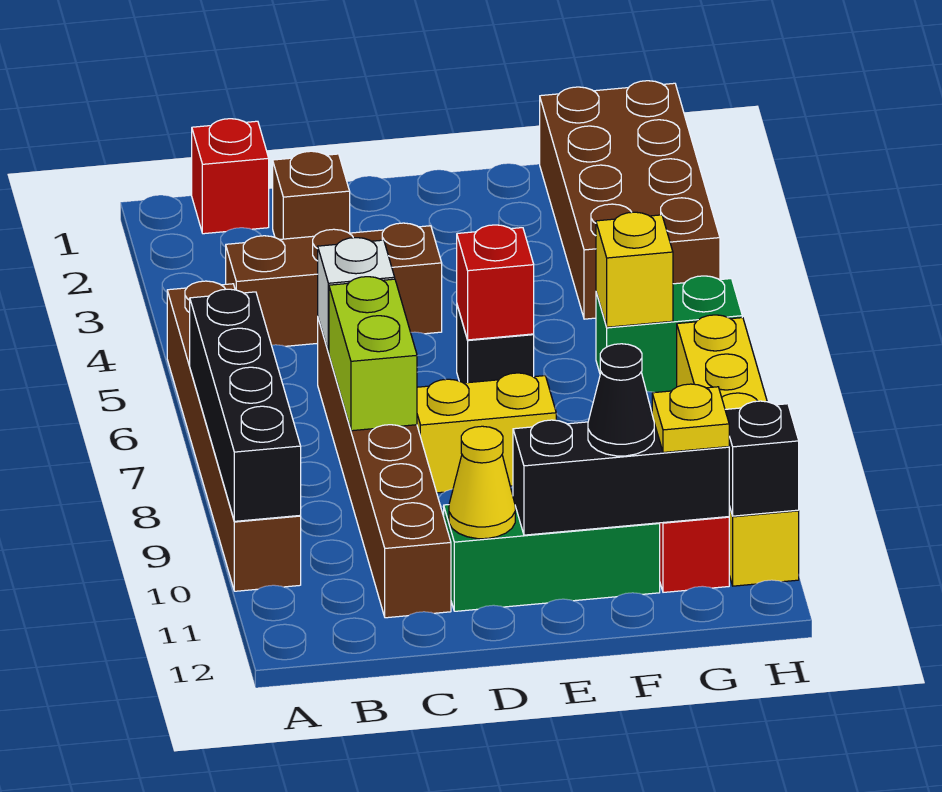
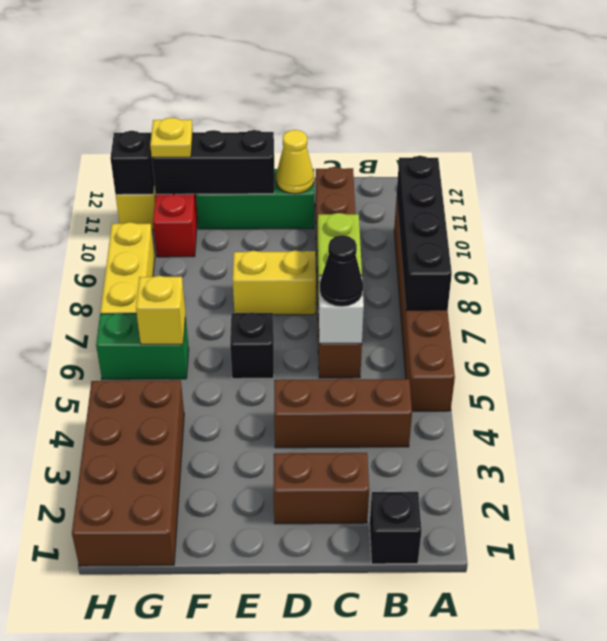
red brick B1 level 1 -> black brick B1 level 1
brown brick C2 level 1 -> brown brick C2:D2 level 1
red brick E6 level 2 -> none
black cone F11 level 3 -> black cone C6 level 3

